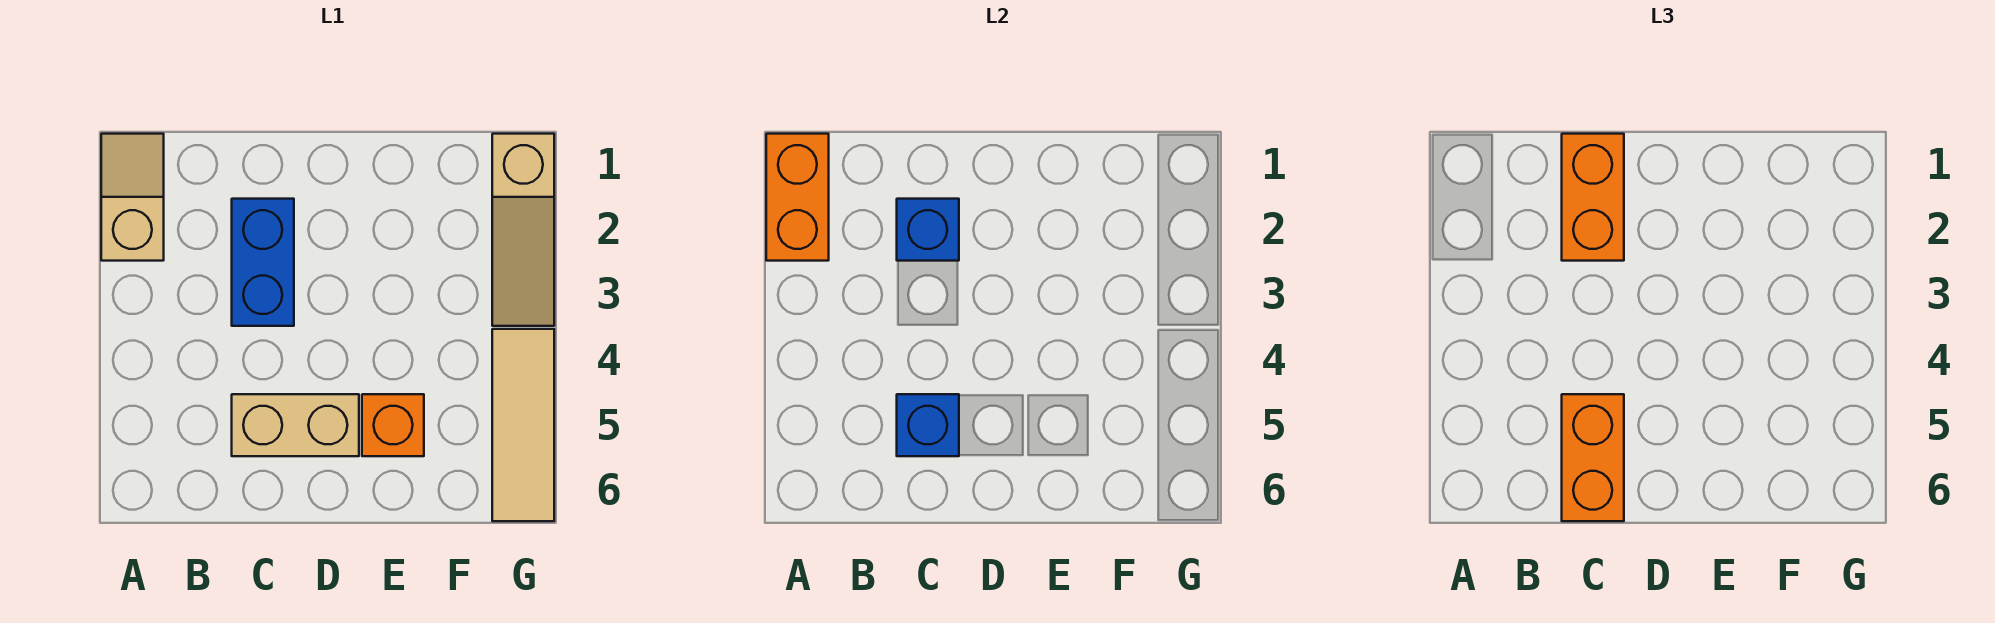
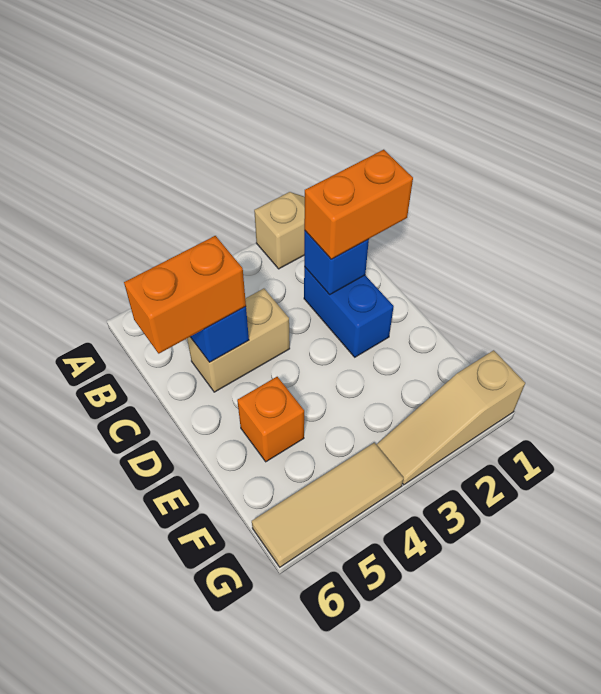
orange brick A1:A2 level 2 -> none
blue brick C2:C3 level 1 -> blue brick C2:D2 level 1
tan brick C5:D5 level 1 -> tan brick C4:C5 level 1

